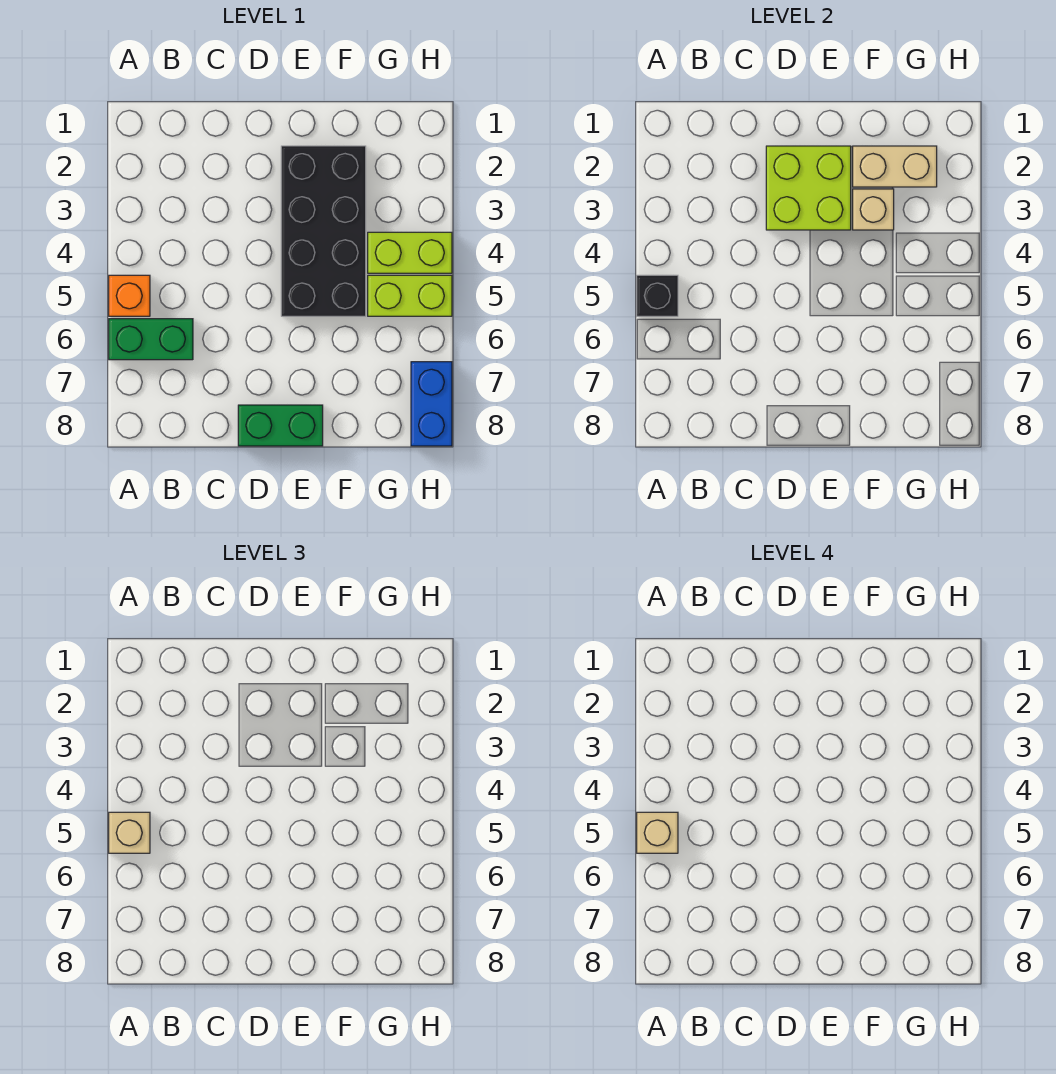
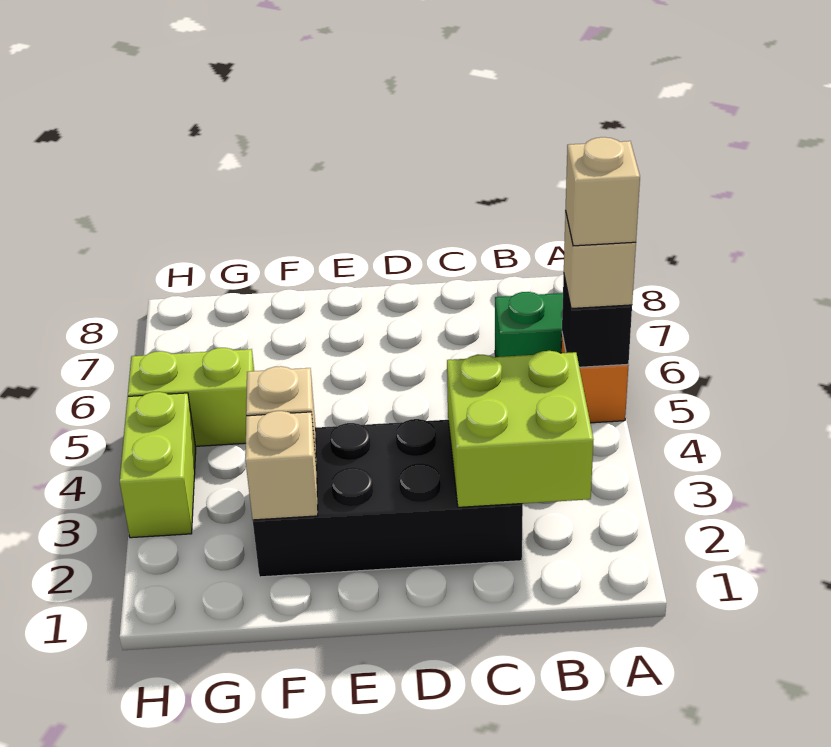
lime brick D2:E3 level 2 -> lime brick B2:C3 level 2
green brick D8:E8 level 1 -> none
black brick E2:F5 level 1 -> black brick C2:F3 level 1
tan brick F2:G2 level 2 -> tan brick F2 level 2
lime brick G4:H4 level 1 -> lime brick H3:H4 level 1
blue brick H7:H8 level 1 -> none

